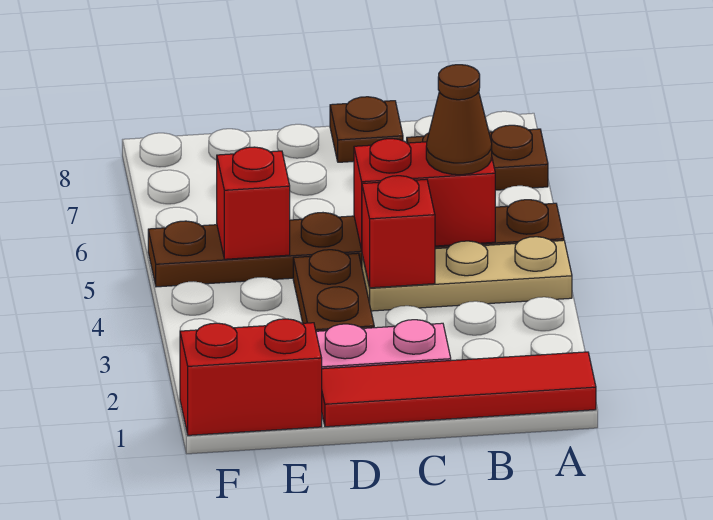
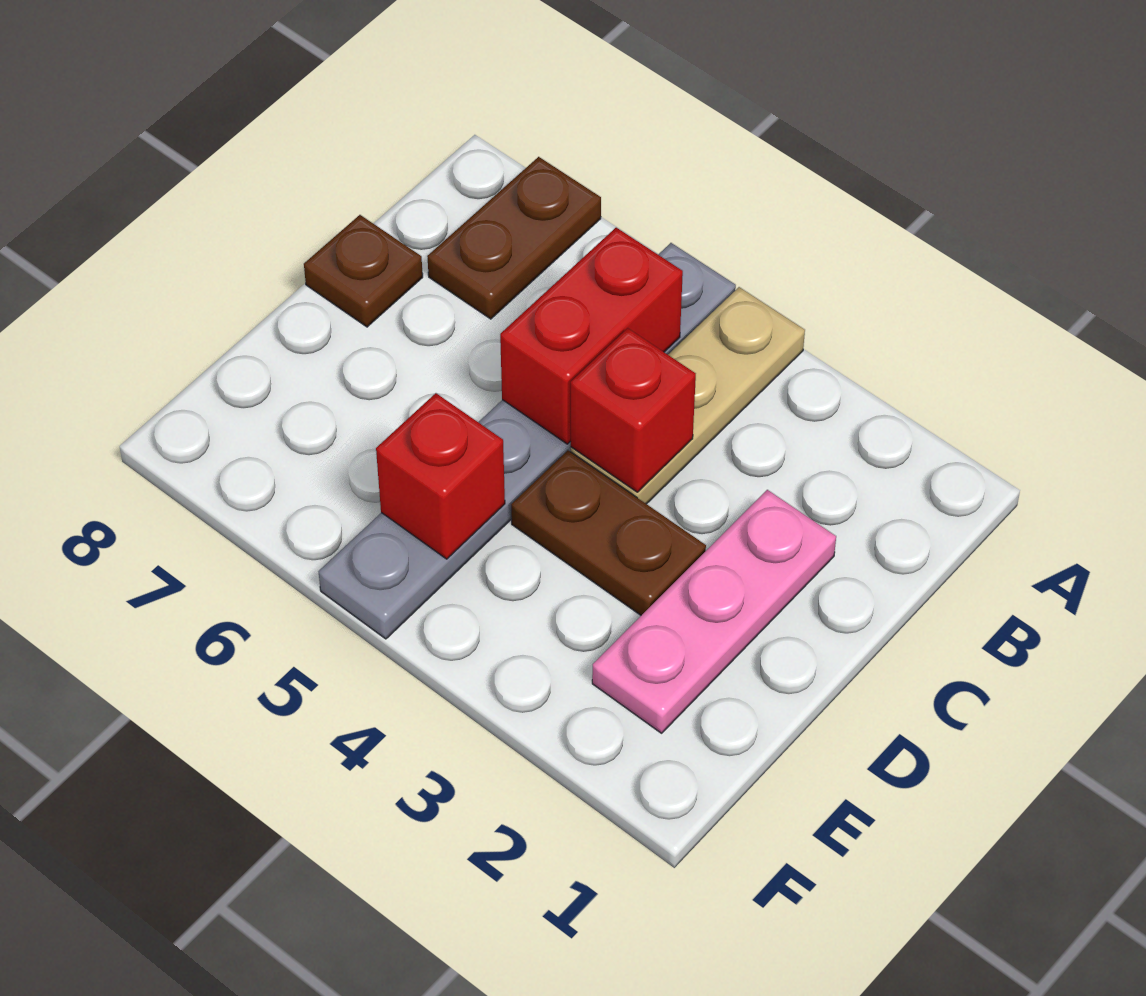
red tile A1:D1 level 1 -> none
brown plate A5:F5 level 1 -> grey plate A5:F5 level 1
brown cone B5 level 3 -> none
red brick E1:F1 level 1 -> none

